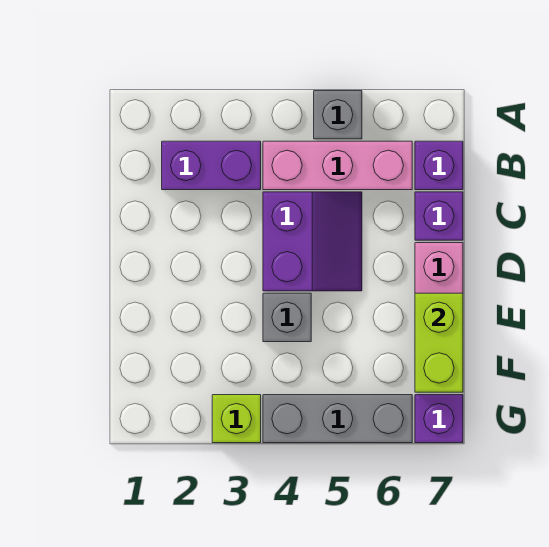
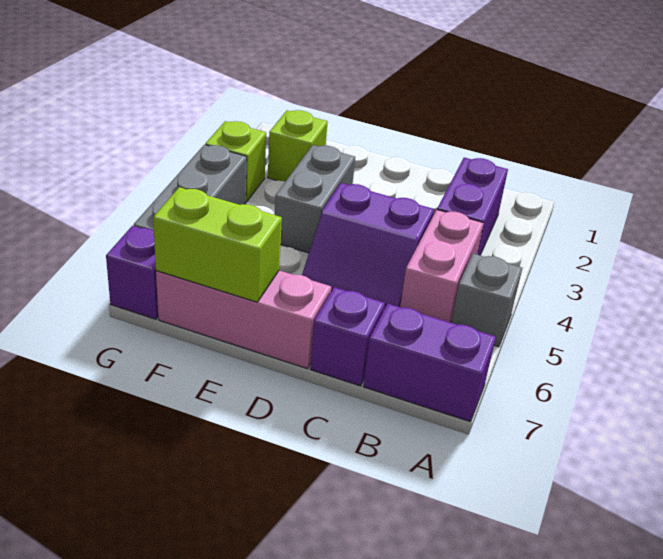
pink brick B4:B6 level 1 -> pink brick B4:B5 level 1
purple brick B7 level 1 -> purple brick A7:B7 level 1
grey brick E4 level 1 -> grey brick E3:E4 level 1
none -> lime brick F2 level 1

